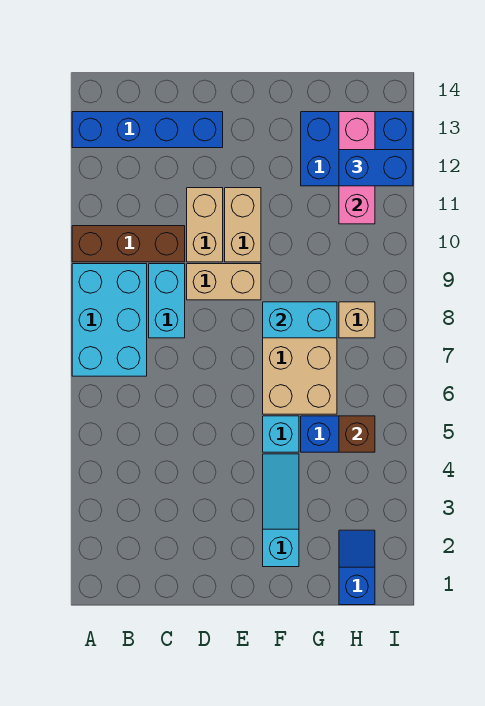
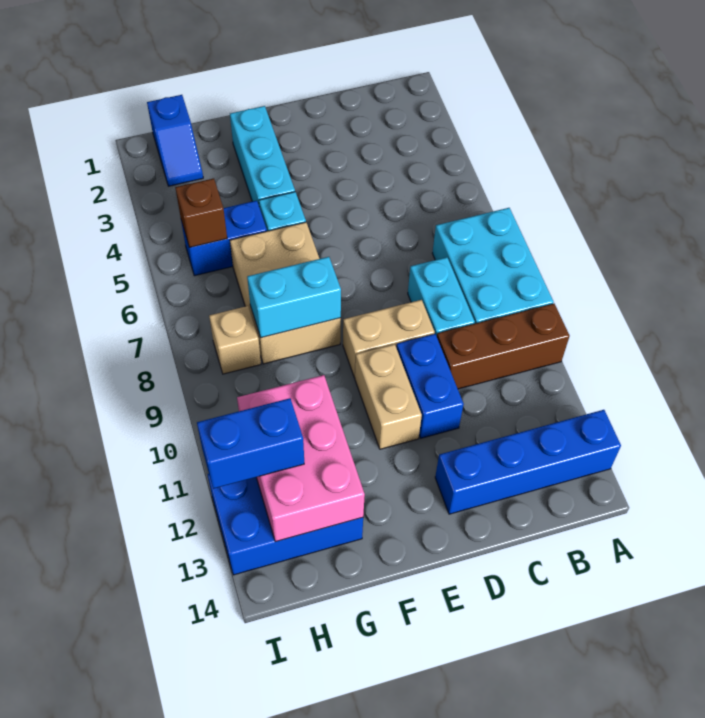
tan brick D10:D11 level 1 -> blue brick D10:D11 level 1
cyan slope F2:F4 level 1 top 2 -> cyan brick F2:F4 level 1
pink brick H11:H13 level 2 -> pink brick G11:H13 level 2

